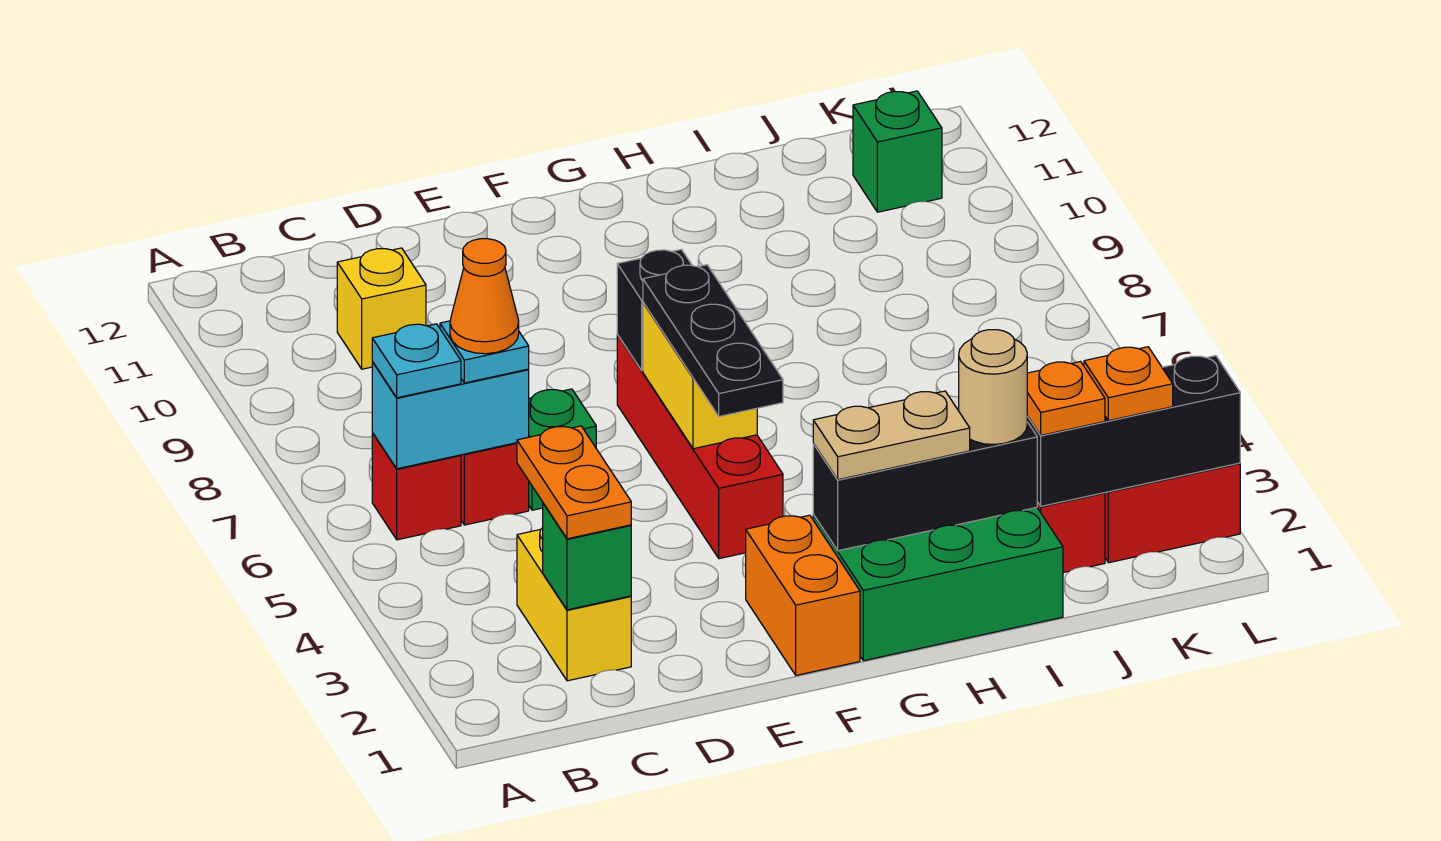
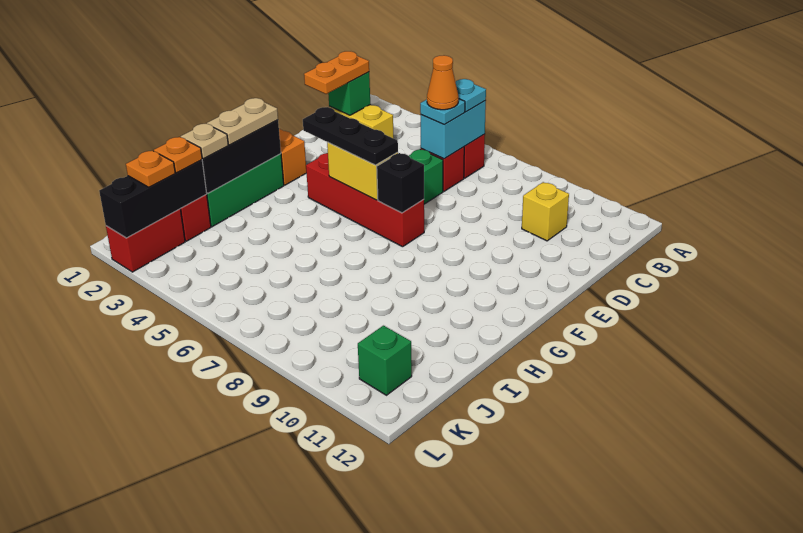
orange plate C2:C3 level 3 -> orange plate C2:D2 level 3
tan round brick I2 level 3 -> tan plate I2 level 3

